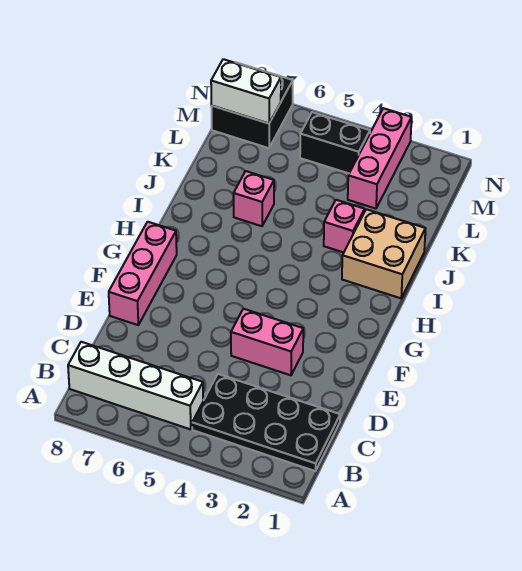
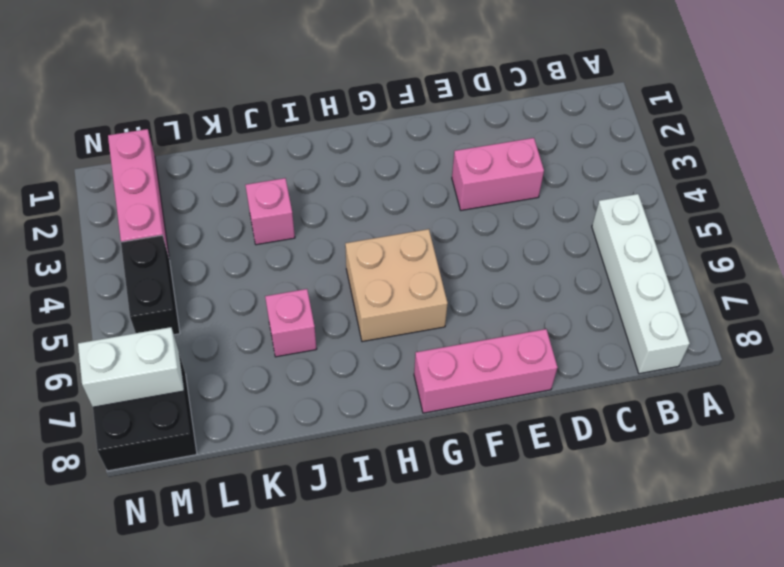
black plate B1:C4 level 1 -> none
pink brick E3:E4 level 1 -> pink brick D3:E3 level 1
tan brick I1:J2 level 1 -> tan brick G5:H6 level 1
pink brick L3:N3 level 1 -> pink brick M1:M3 level 1
white brick M7:M8 level 2 -> white brick M7:N7 level 2

